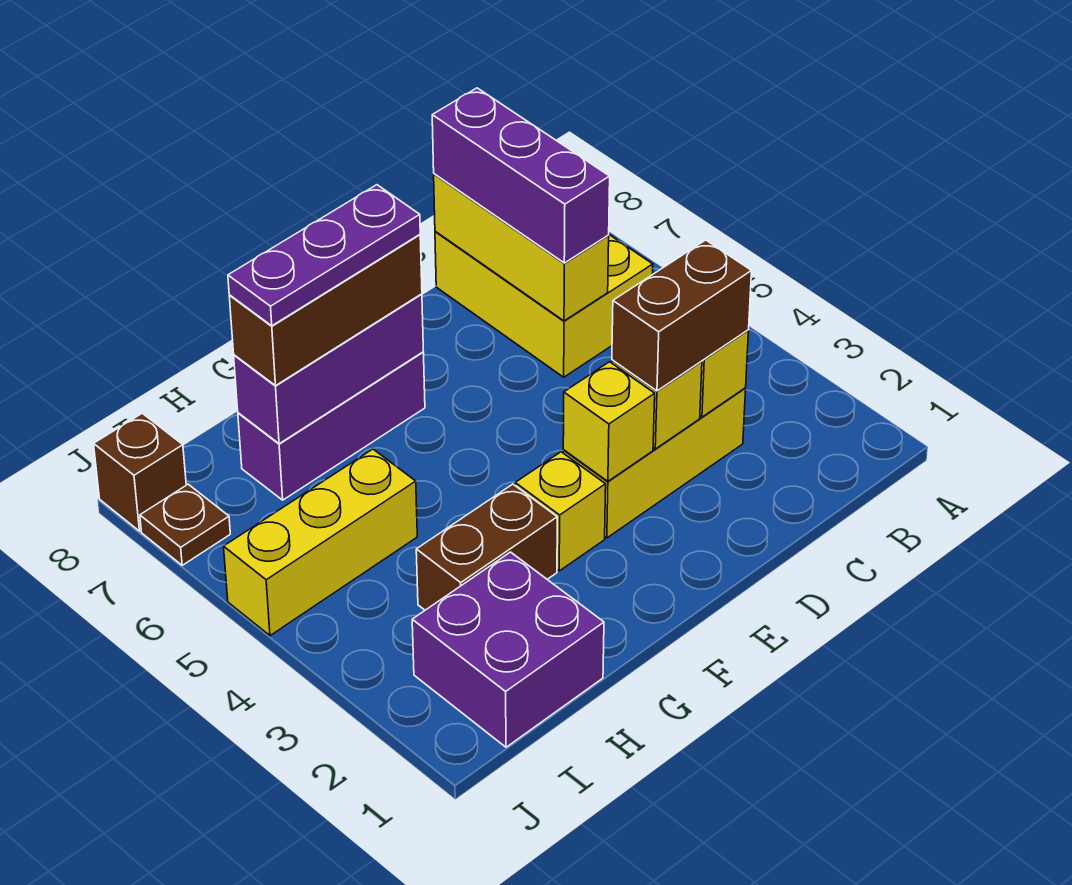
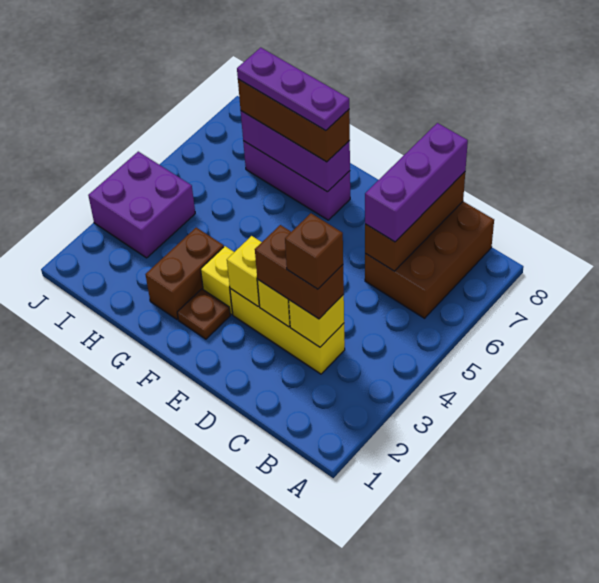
yellow brick B6:C8 level 1 -> brown brick B6:C8 level 1
yellow brick C6:C8 level 2 -> brown brick C6:C8 level 2
brown brick G3:H3 level 1 -> brown brick G2:G3 level 1
purple brick H1:I2 level 1 -> purple brick I3:J4 level 1
yellow brick H5:J5 level 1 -> none
brown plate J7 level 1 -> brown plate F2 level 1
brown brick J8 level 1 -> brown brick C3 level 4

